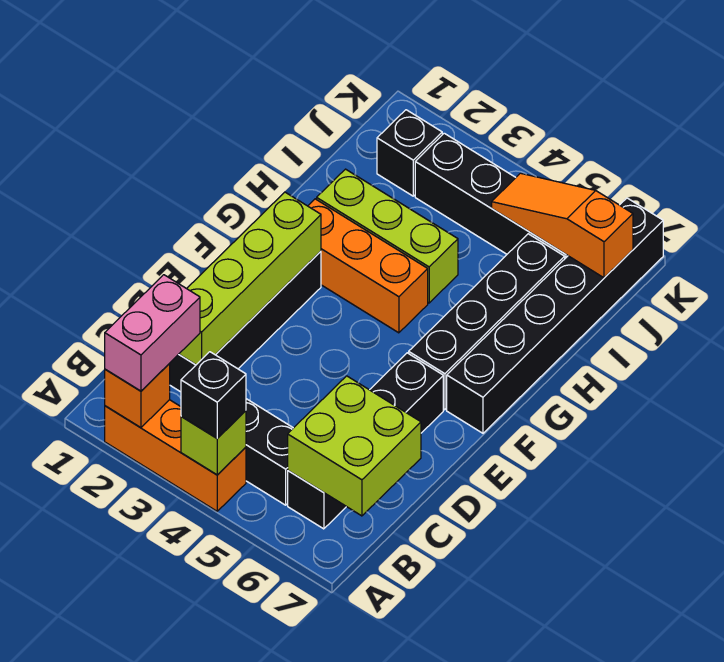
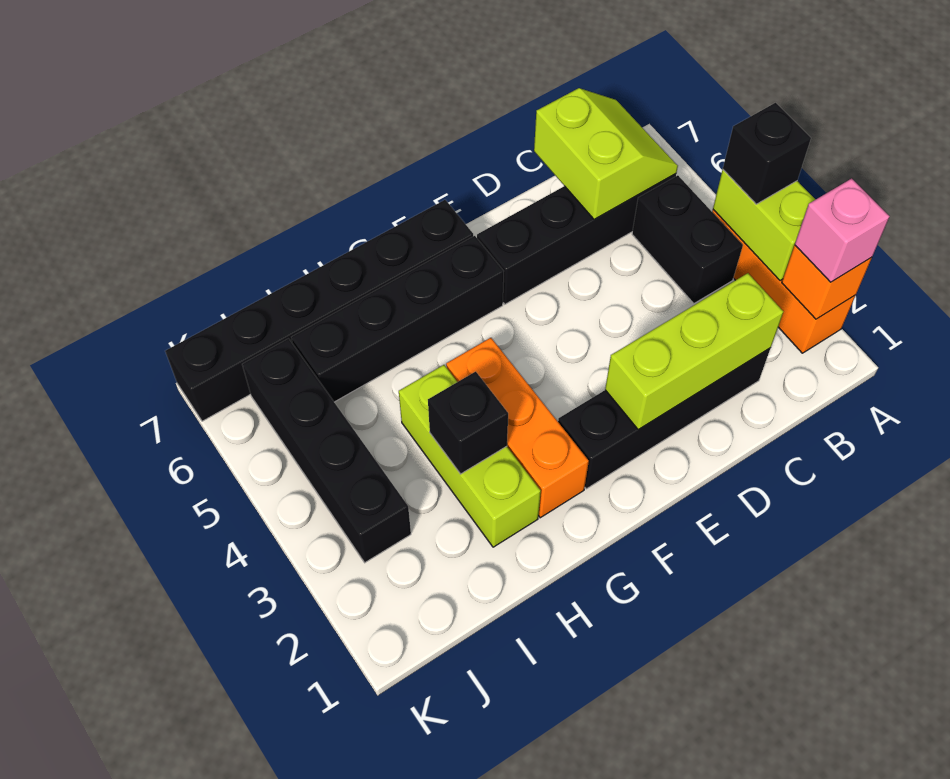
pink brick A2:B2 level 3 -> pink brick A2 level 3
lime brick A4 level 2 -> lime brick A3:A4 level 2
lime brick B6:C7 level 2 -> lime slope B6:C7 level 2 top C
lime brick C2:F2 level 2 -> lime brick C2:E2 level 2
black brick J2 level 1 -> black brick H3 level 2
orange slope J5:J7 level 2 top 7 -> none

